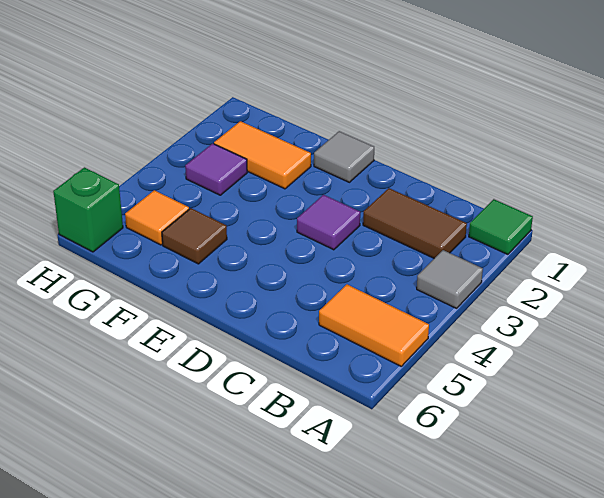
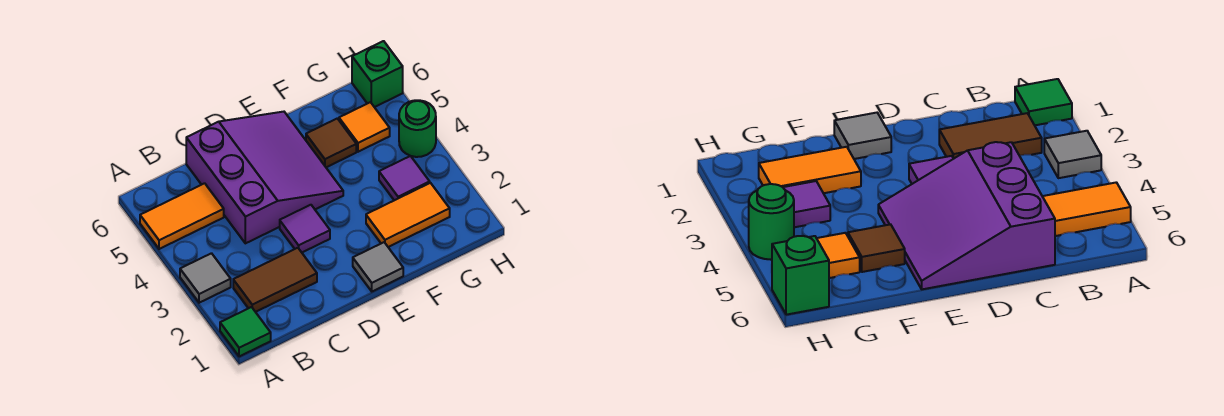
none -> purple slope C4:E6 level 1 top C
none -> green round brick H4 level 1

